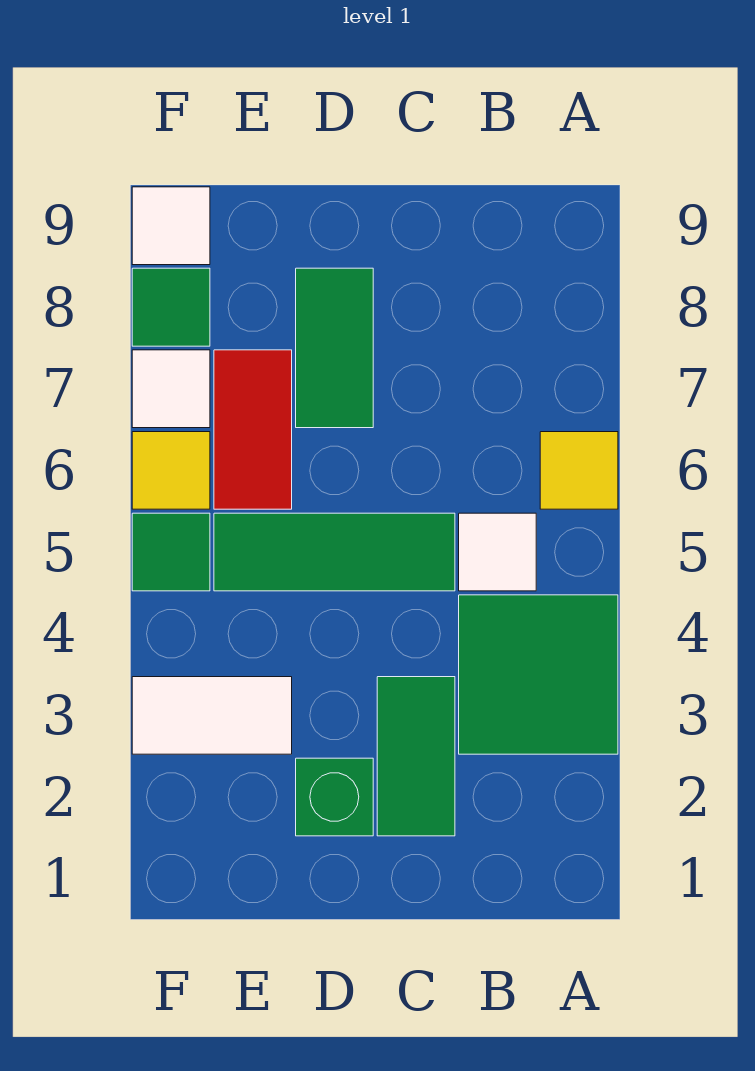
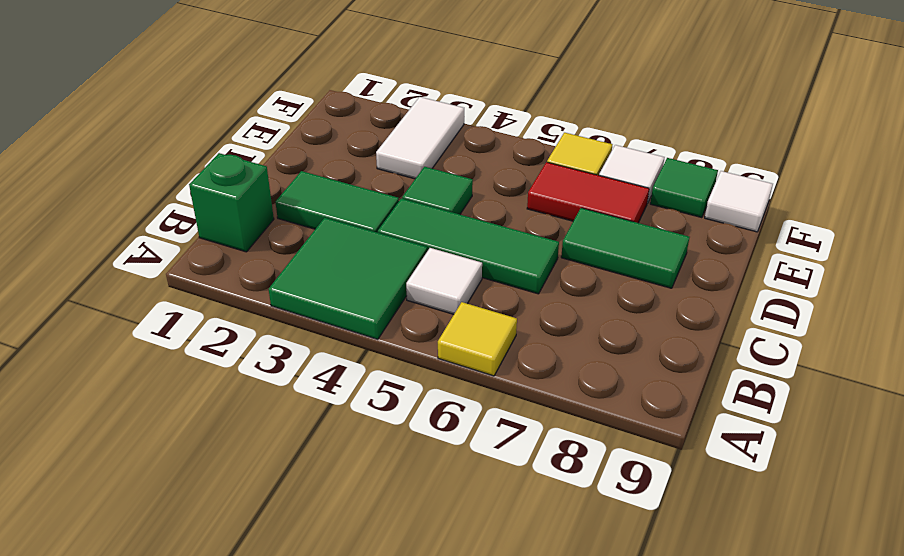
green tile C5:E5 level 1 -> green tile C4:C6 level 1
green brick D2 level 1 -> green brick B1 level 1
green tile F5 level 1 -> green tile D4 level 1

